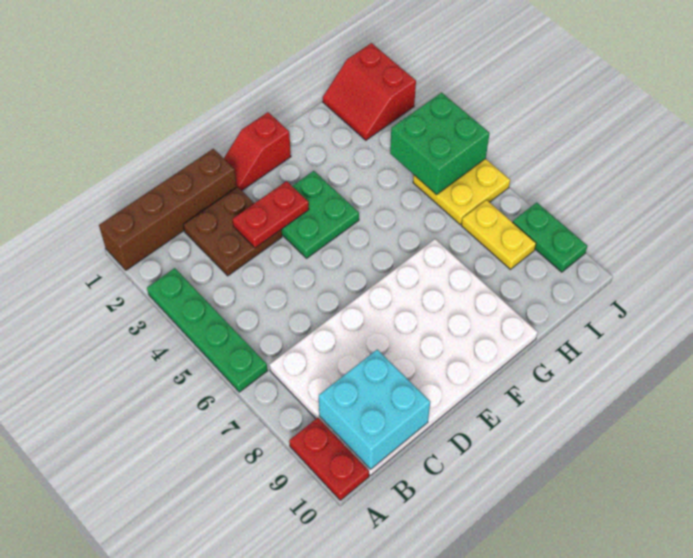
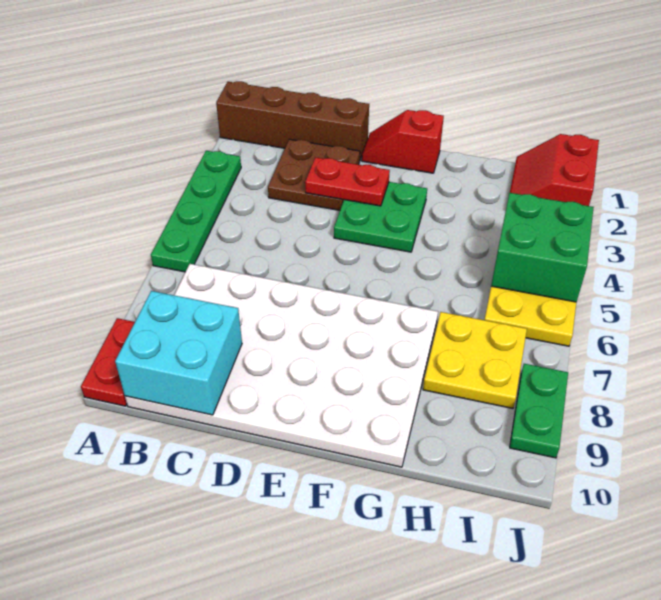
yellow plate I7:I8 level 1 -> yellow plate H7:I8 level 1

